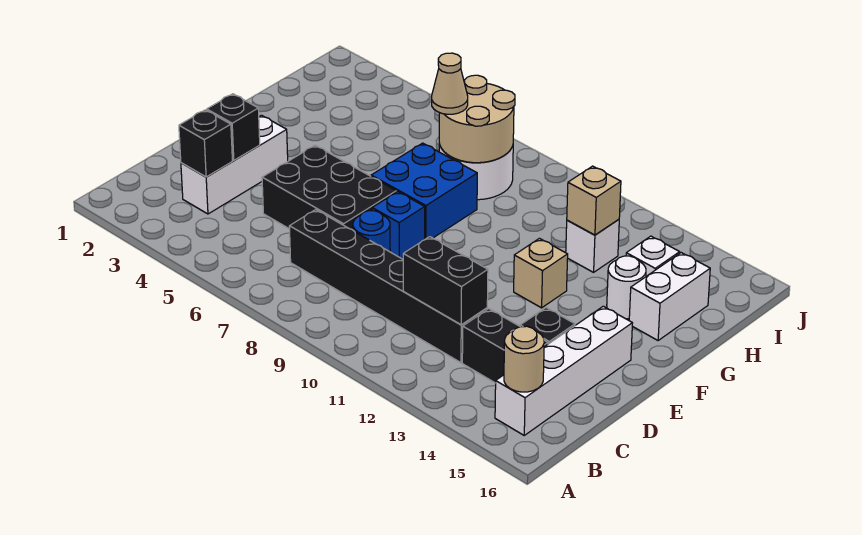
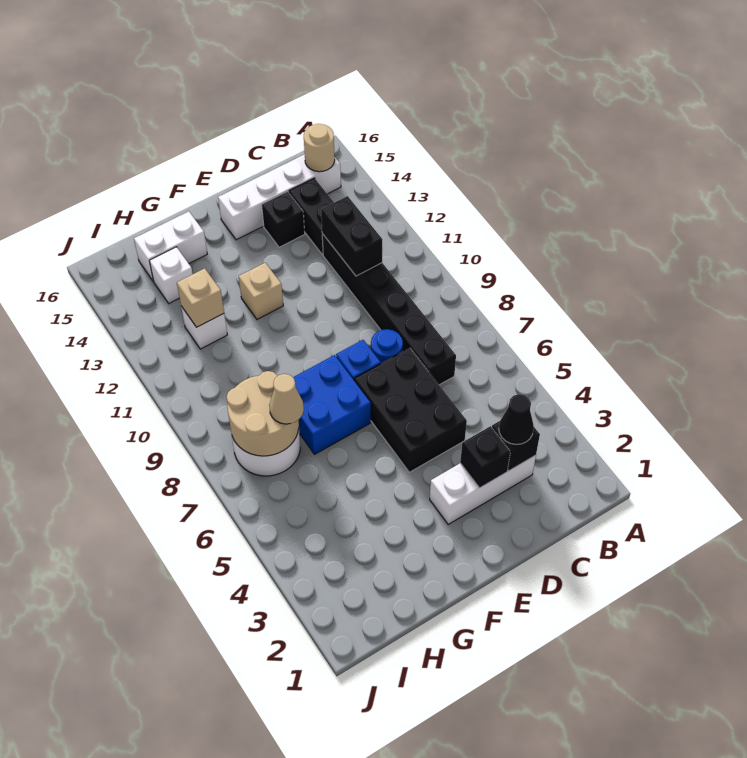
none -> black cone C3 level 3
white round brick G14 level 1 -> none

